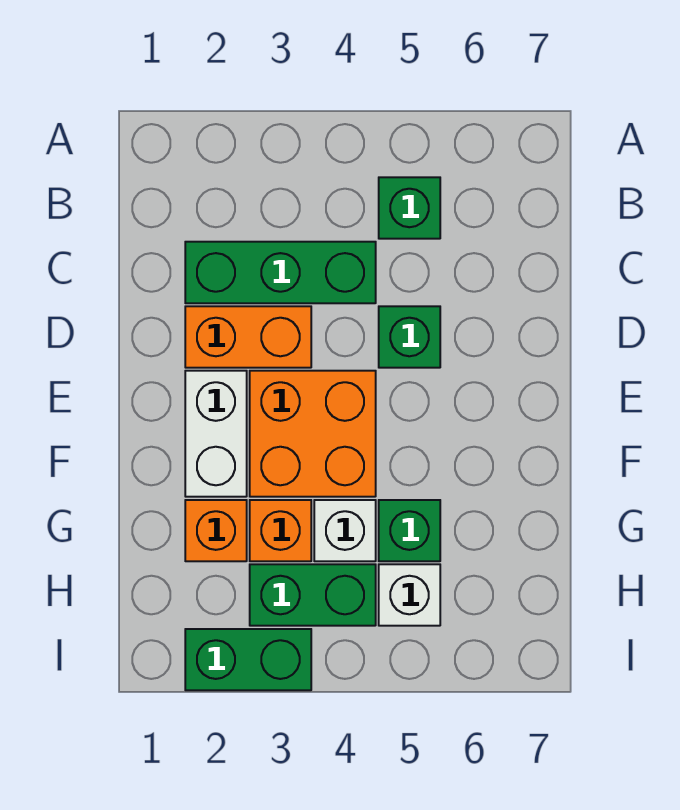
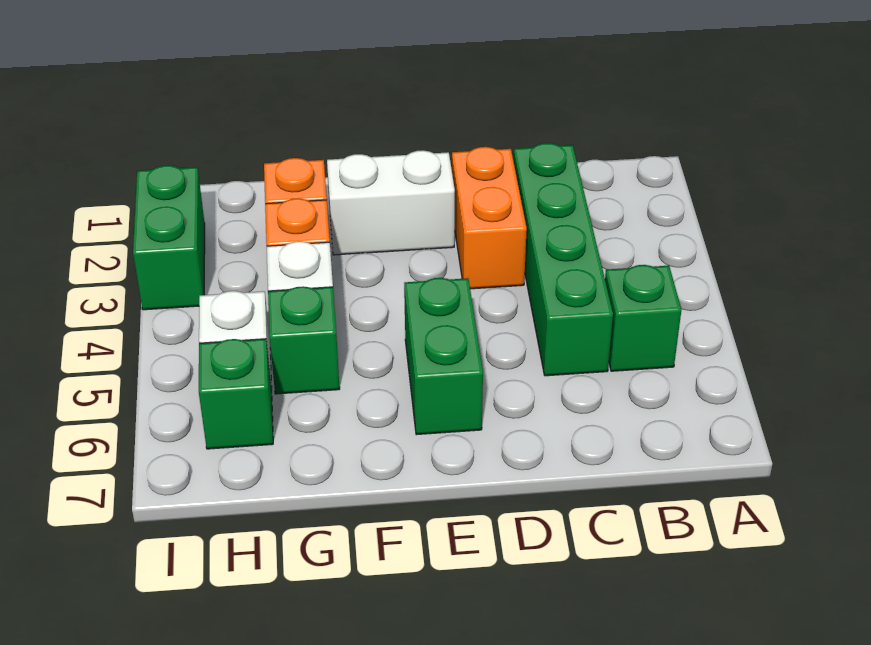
green brick C2:C4 level 1 -> green brick C2:C5 level 1
green brick D5 level 1 -> green brick H6 level 1
orange brick E3:F4 level 1 -> none
green brick H3:H4 level 1 -> green brick E5:E6 level 1

